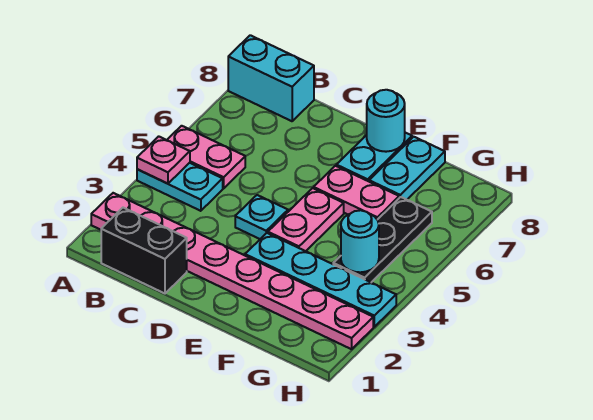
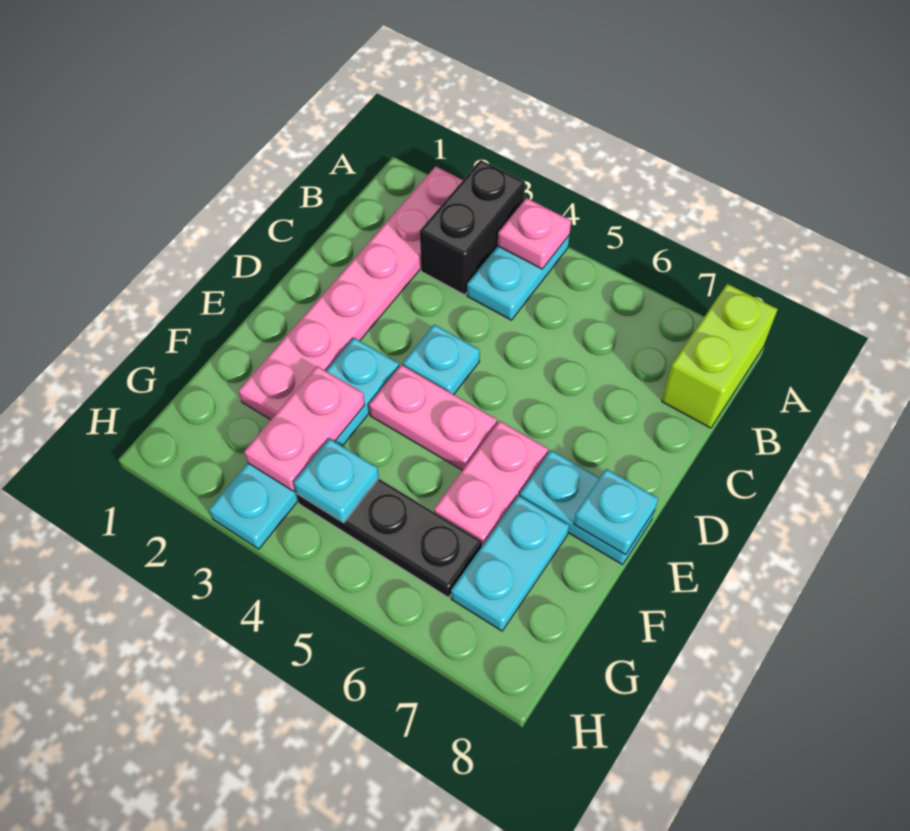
pink plate A2:H2 level 1 -> pink plate A2:F2 level 1
pink plate A5:B5 level 1 -> pink plate F3:G3 level 2
cyan brick A8:B8 level 1 -> lime brick A8:B8 level 1
black brick B1:C1 level 1 -> black brick A3:B3 level 1
cyan round brick E8 level 2 -> cyan plate E8 level 2
cyan plate F7:F8 level 1 -> cyan plate F7:G7 level 1
cyan round brick G4 level 2 -> cyan plate G4 level 2

